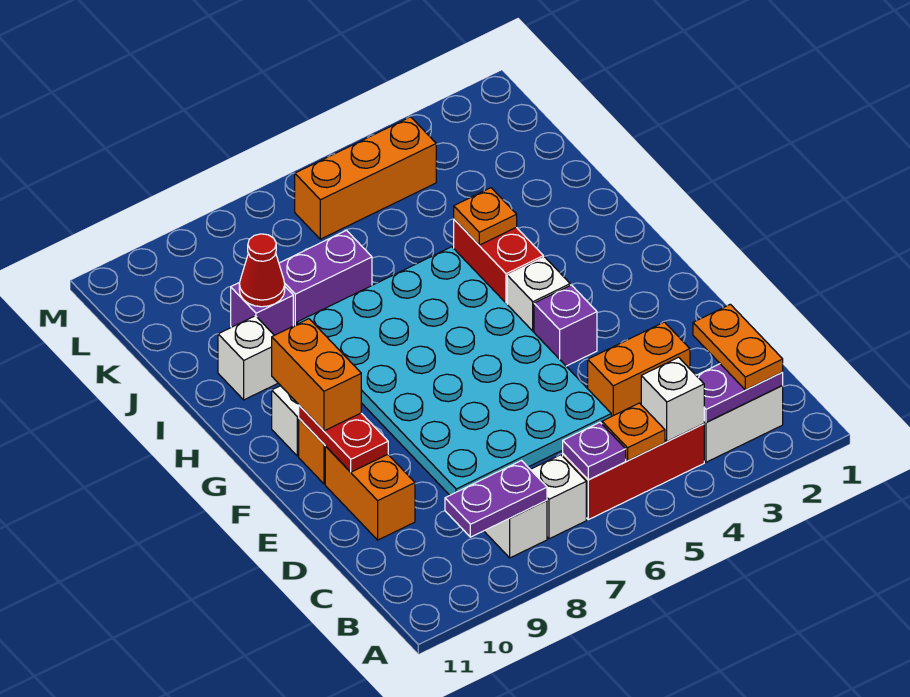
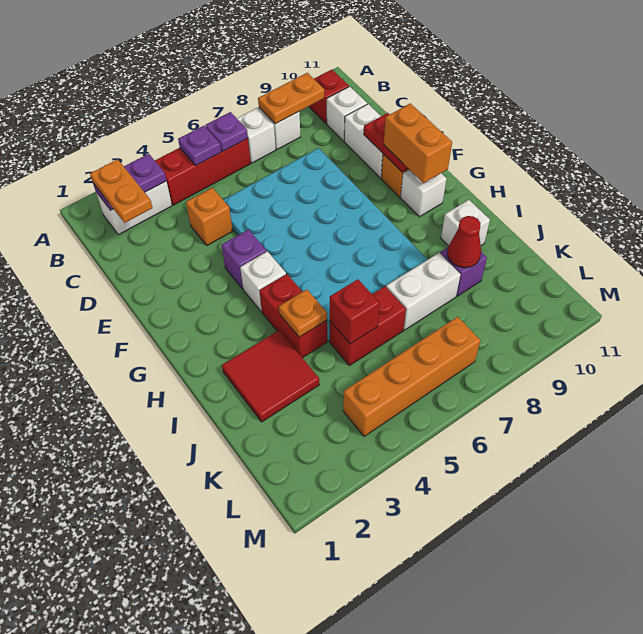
white brick B4 level 2 -> white brick C10 level 1
orange plate B5 level 2 -> purple plate B5 level 2
purple plate B8:B9 level 2 -> orange plate B8:B9 level 2
none -> red brick B10 level 1
orange brick D3:D4 level 1 -> orange brick D4 level 1
orange brick D10:E10 level 1 -> white brick D10:E10 level 1
none -> red tile I2:J3 level 1
none -> red brick J5:J6 level 1
none -> red brick J5 level 2
purple brick J7:J8 level 1 -> white brick J7:J8 level 1
orange brick L4:L6 level 1 -> orange brick L4:L7 level 1

